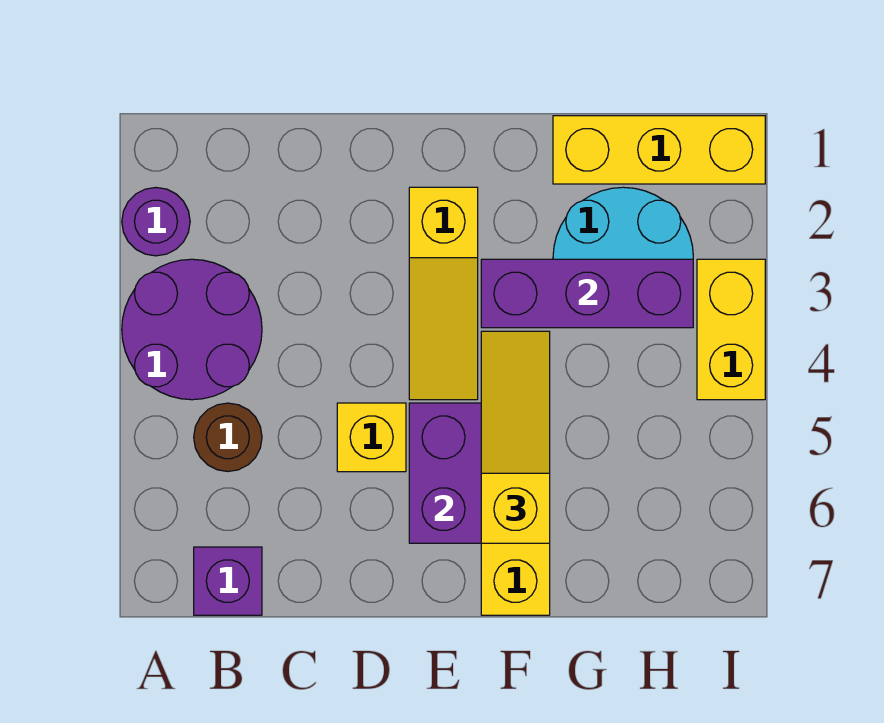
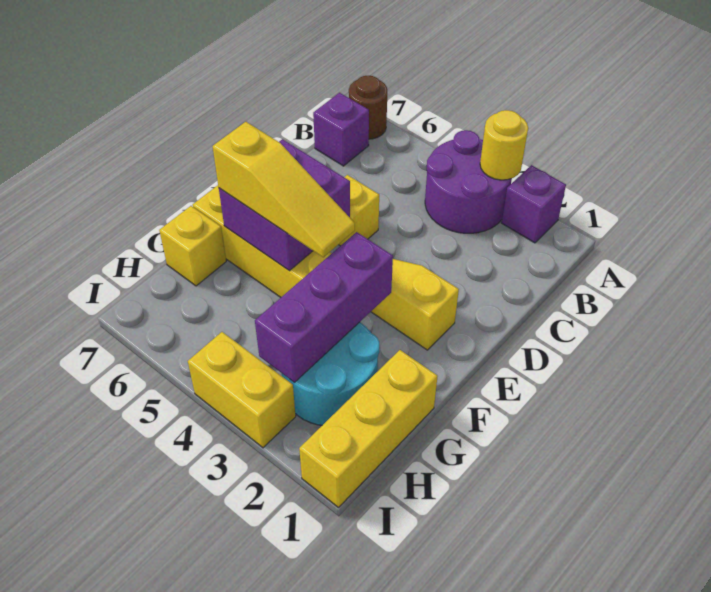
purple round brick A2 level 1 -> purple brick A2 level 1
none -> yellow round brick A3 level 2
brown round brick B5 level 1 -> brown round brick A7 level 1
none -> yellow brick G7 level 1

